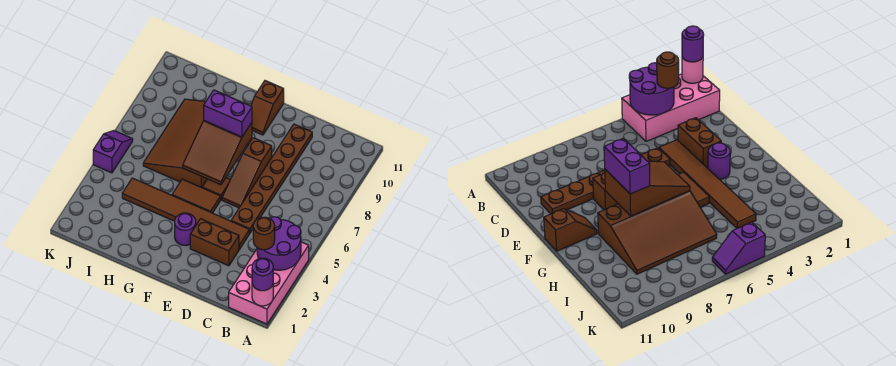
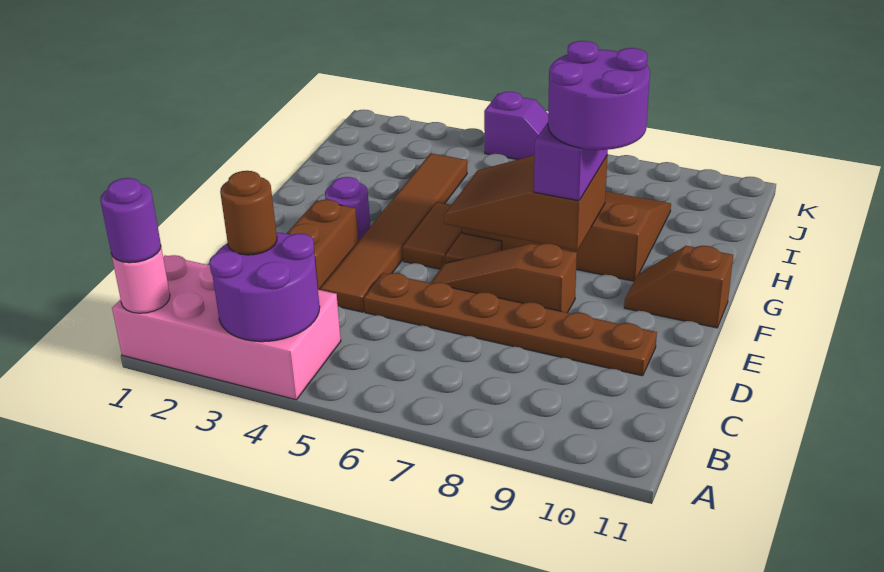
none -> purple round brick F8:G9 level 4

